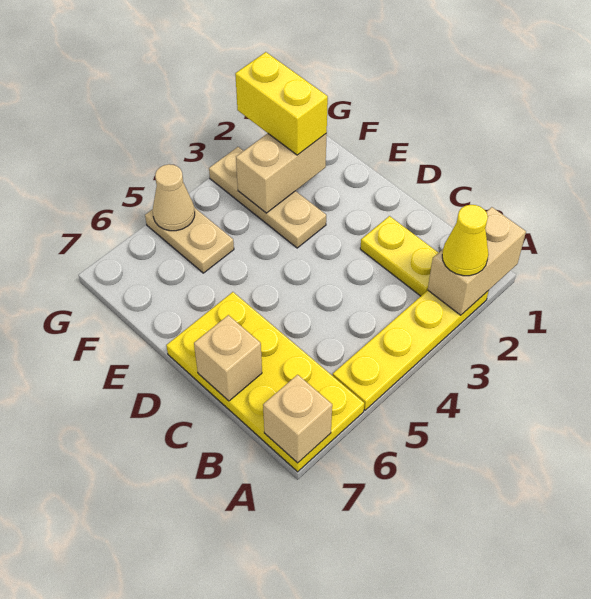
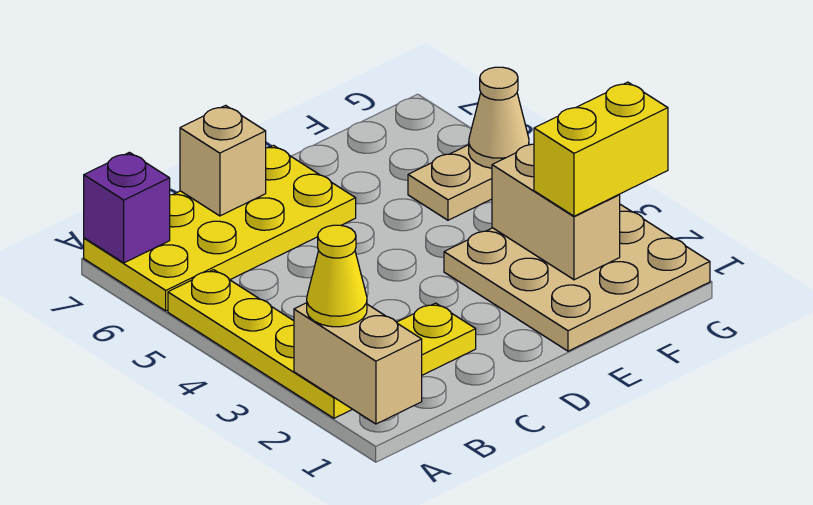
tan brick A7 level 2 -> purple brick A7 level 2
tan plate E3:G3 level 1 -> tan plate E1:G3 level 1

